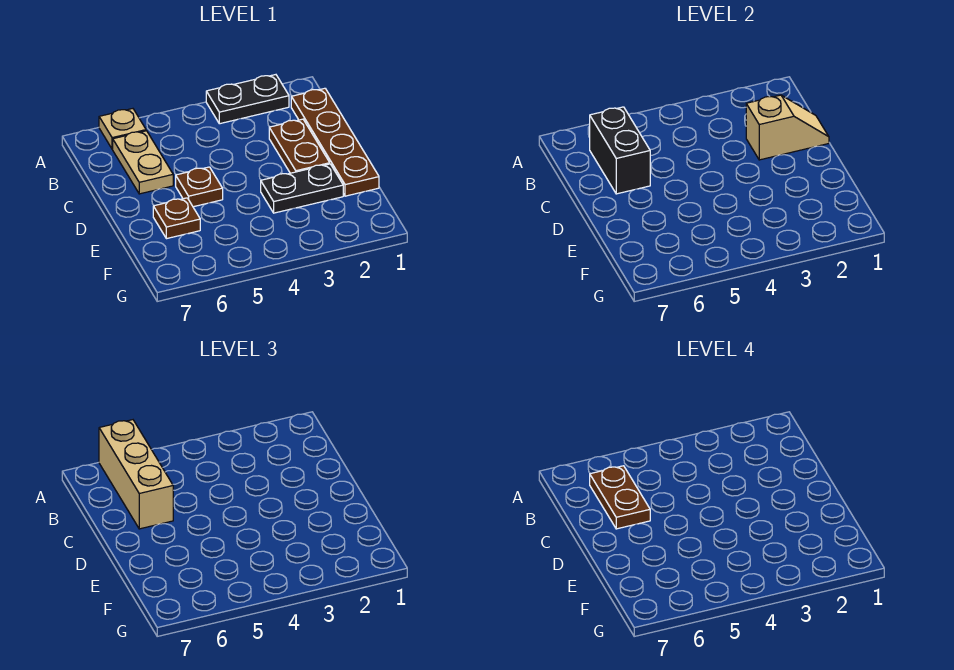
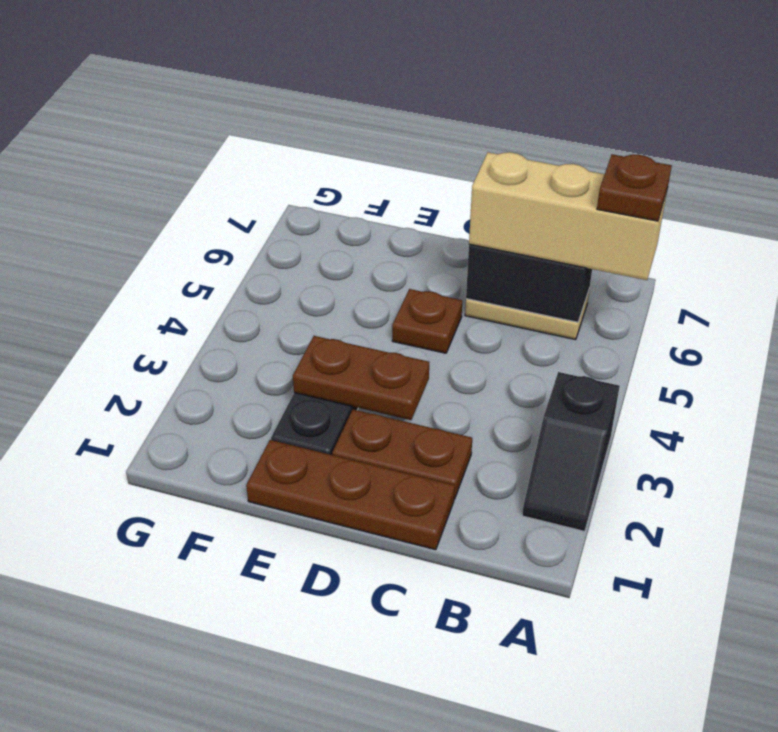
black plate A2:A3 level 1 -> black slope A2:A3 level 1 top 3
tan plate A6 level 1 -> none
brown plate B1:E1 level 1 -> brown plate C1:E1 level 1
brown plate B6:C6 level 4 -> brown plate D3:E3 level 2
tan slope C1:C2 level 2 top 2 -> none
brown plate E6 level 1 -> brown plate A6 level 4

